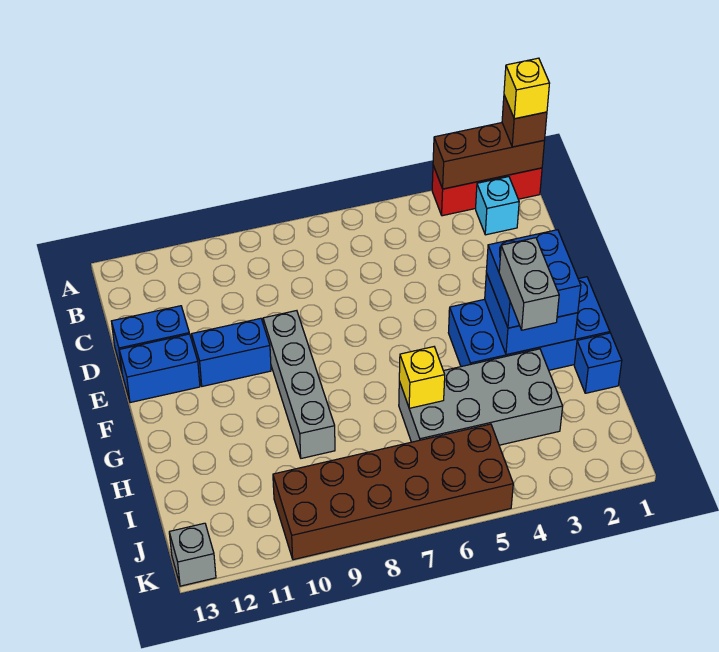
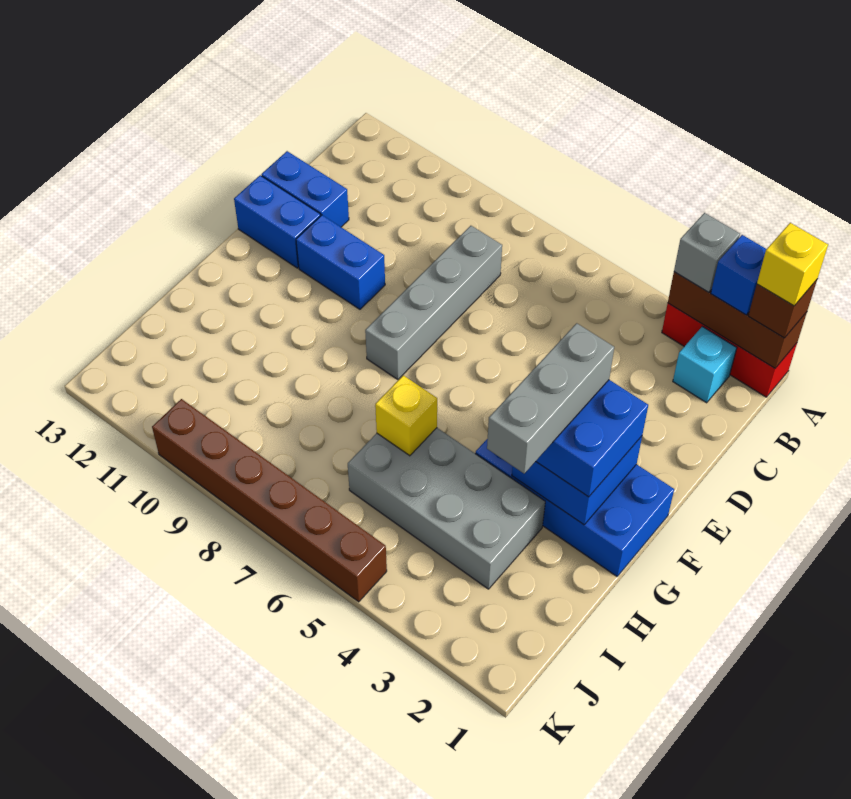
grey brick E9:H9 level 1 -> grey brick C8:F8 level 1
grey brick G3:H3 level 4 -> grey brick F3:H3 level 4
blue brick H1 level 1 -> blue brick A2 level 3
brown brick J5:K10 level 1 -> brown brick K5:K10 level 1
grey brick K13 level 1 -> grey brick A3 level 3

